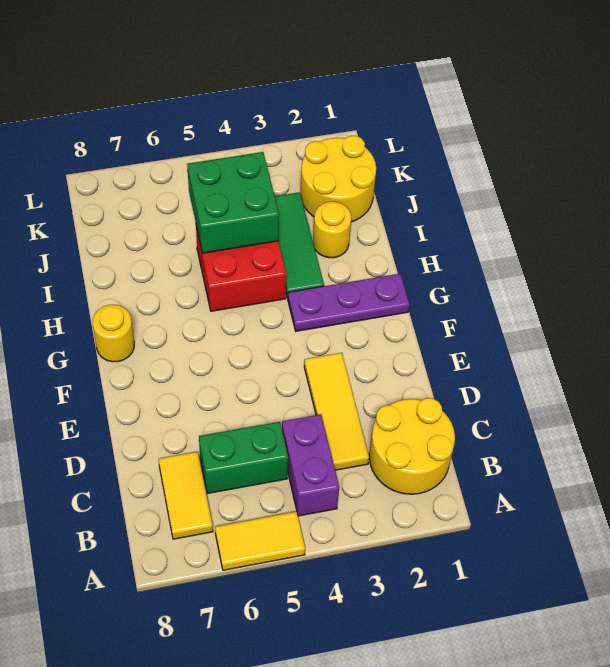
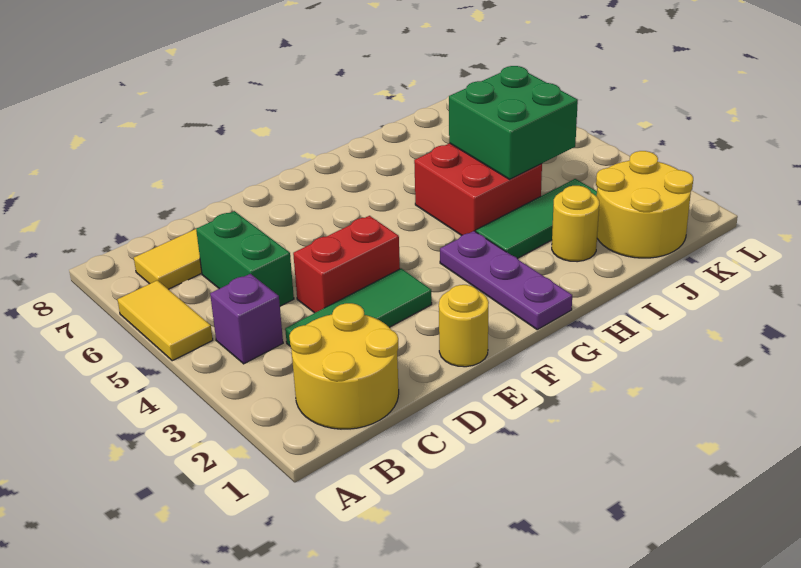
purple brick B4:C4 level 1 -> purple brick B4 level 1
yellow tile C3:E3 level 1 -> green tile C3:E3 level 1
none -> red brick D4:E4 level 1
yellow round brick G8 level 1 -> yellow round brick E1 level 1

